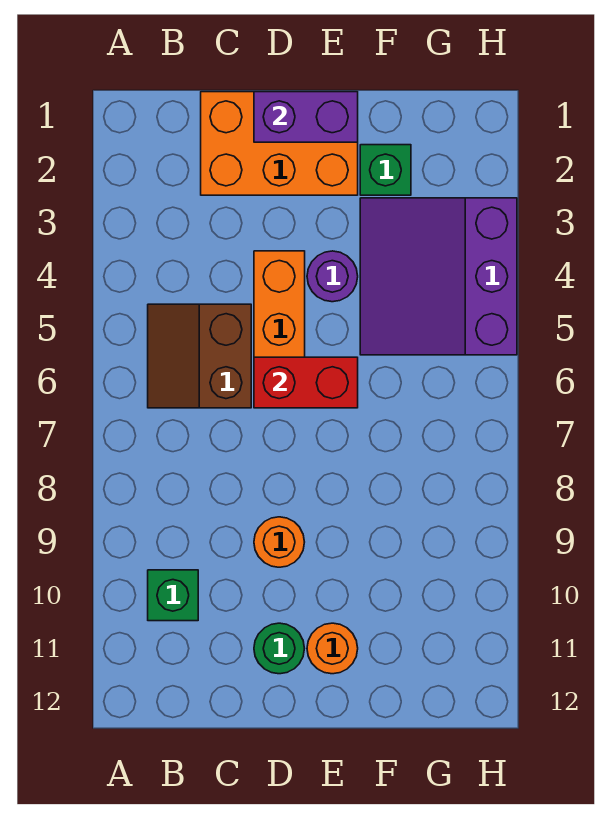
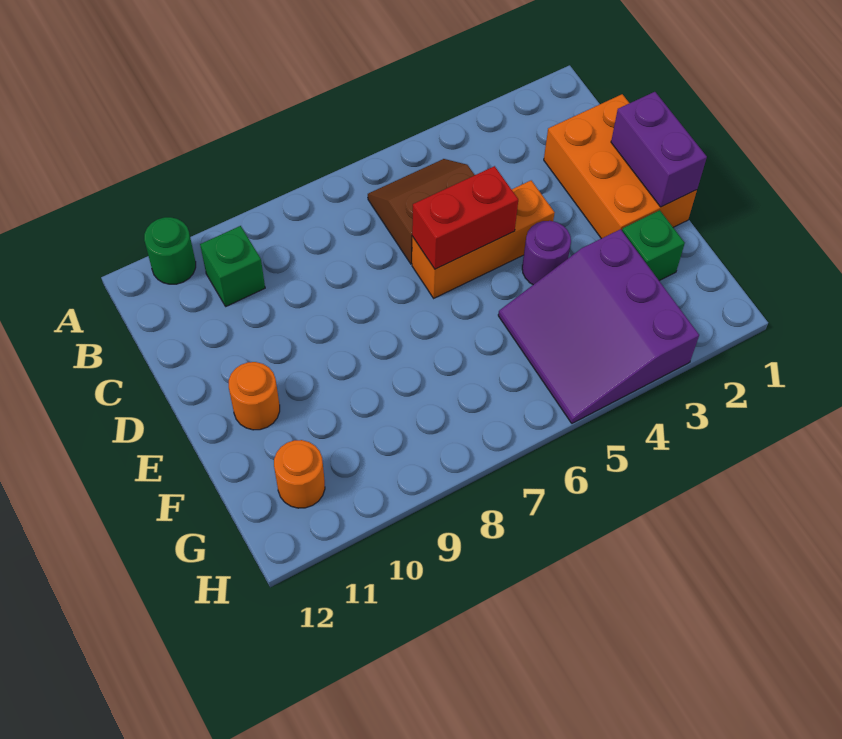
red brick D6:E6 level 2 -> red brick D5:D6 level 2
orange round brick D9 level 1 -> orange round brick G11 level 1
green round brick D11 level 1 -> green round brick A11 level 1
purple slope F3:H5 level 1 top H -> purple slope F3:H5 level 1 top 3

